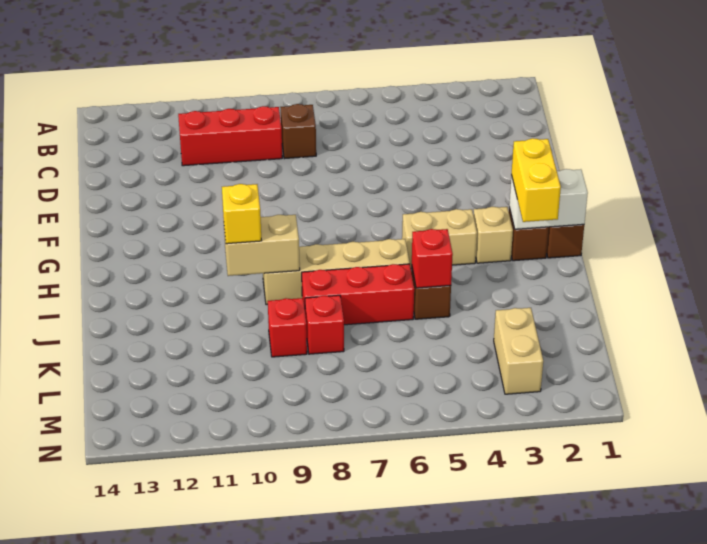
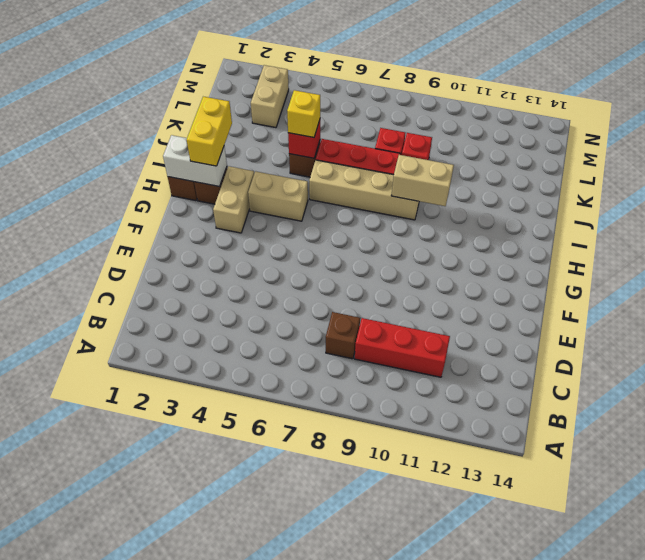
tan brick H3 level 1 -> tan brick G3:H3 level 1
yellow brick I10 level 3 -> yellow brick J5 level 3

